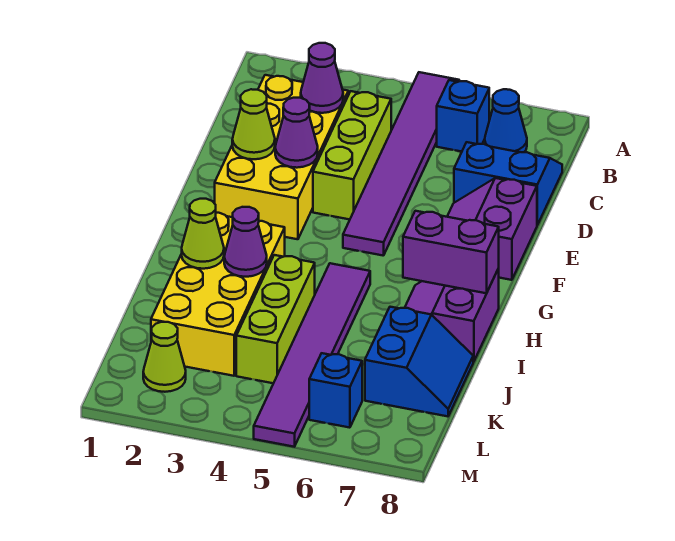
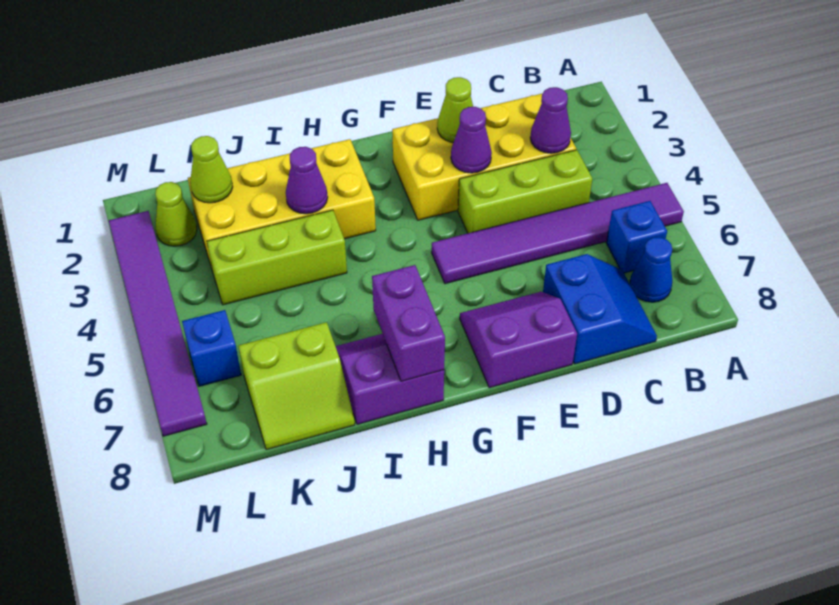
purple tile H5:M5 level 1 -> purple tile M2:M7 level 1
lime cone I2 level 2 -> lime cone K2 level 2
blue slope J7:K8 level 1 top 7 -> lime slope J7:K8 level 1 top 7

